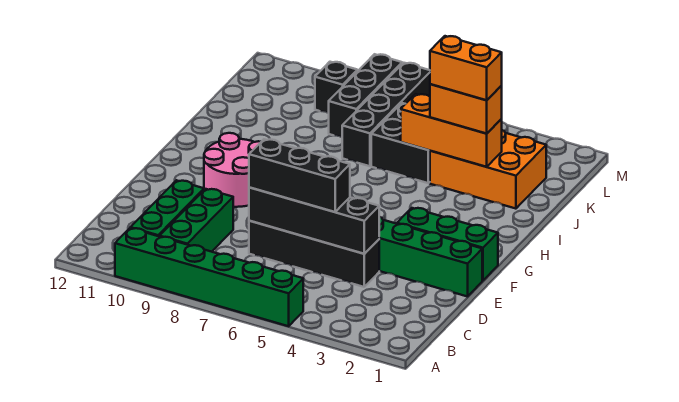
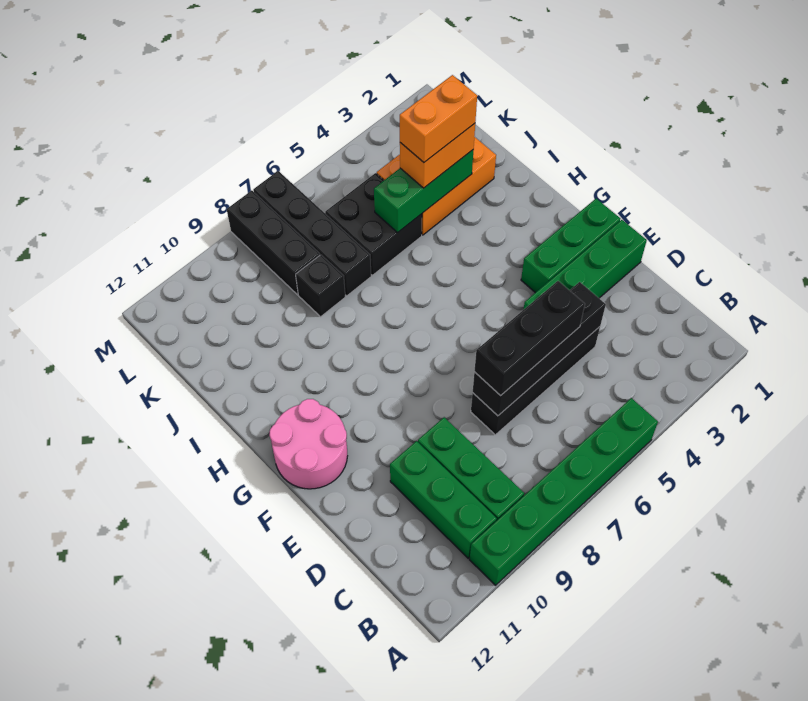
pink round brick F9:G10 level 1 -> pink round brick F11:G12 level 1
orange brick J3:J5 level 2 -> green brick J3:J5 level 2
black brick L9 level 1 -> black brick J8 level 1

